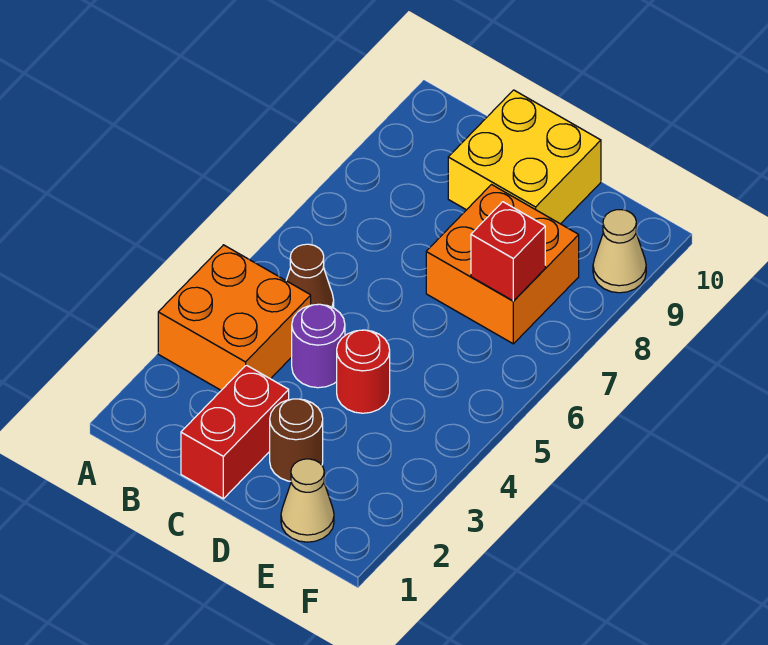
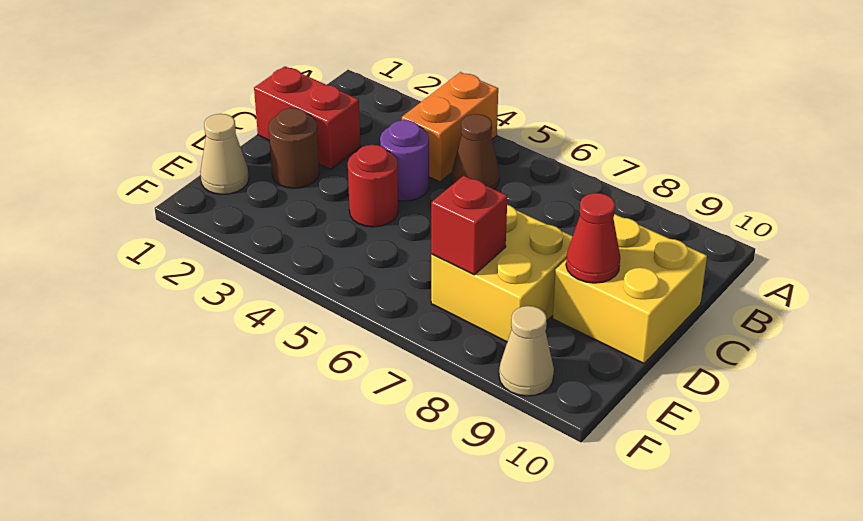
orange brick A3:B4 level 1 -> orange brick A4:B4 level 1
orange brick D7:E8 level 1 -> yellow brick D7:E8 level 1
none -> red cone D9 level 2

